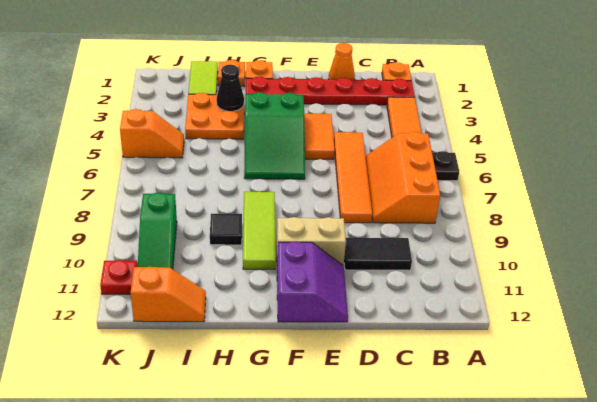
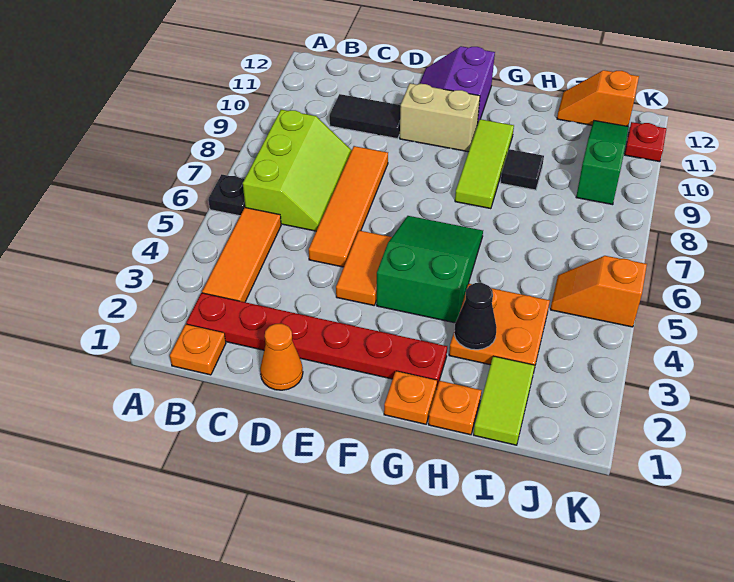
orange slope B6:C8 level 1 top B -> lime slope B6:C8 level 1 top B

